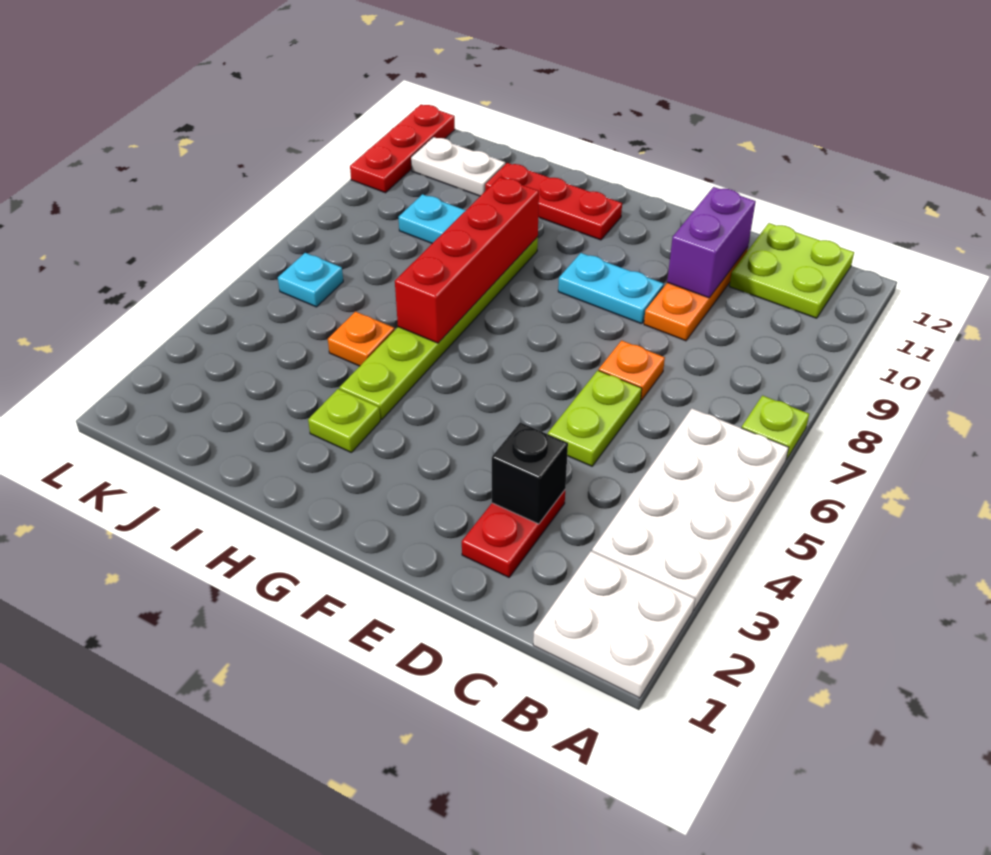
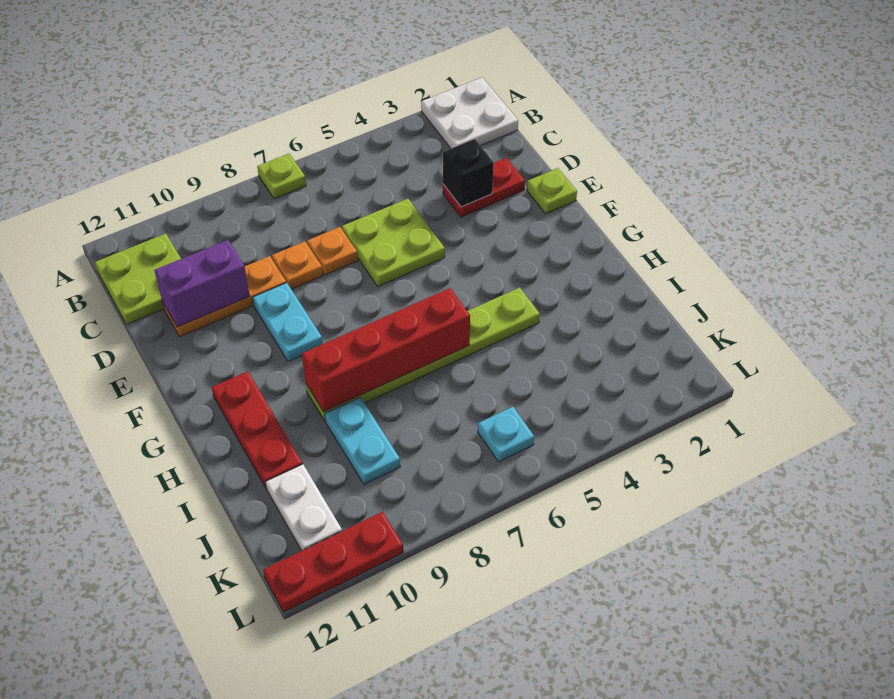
white plate A3:B6 level 1 -> none
lime plate D5:D6 level 1 -> lime plate D5:E6 level 1
lime plate H3 level 1 -> lime plate E1 level 1
orange plate I5 level 1 -> orange plate D8 level 1

